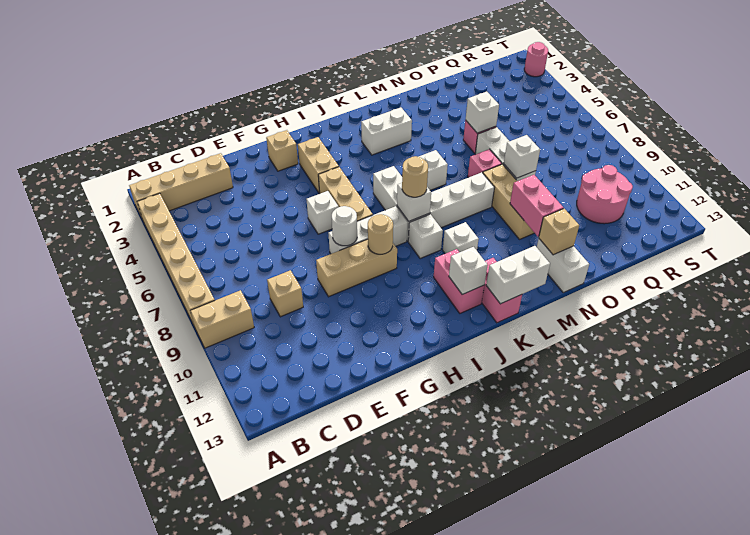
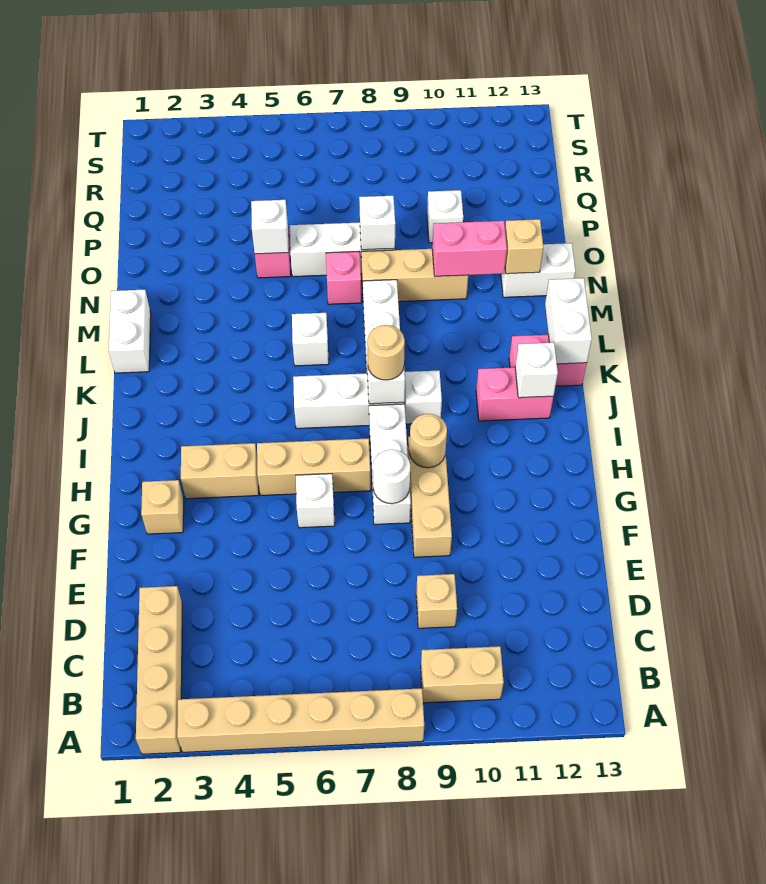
tan brick A9:B9 level 1 -> tan brick B9:B10 level 1
white brick K3:L3 level 1 -> white brick L1:M1 level 1
white brick K10 level 1 -> white brick P10 level 1
pink round brick Q10:R11 level 1 -> none
pink round brick T2 level 1 -> none

